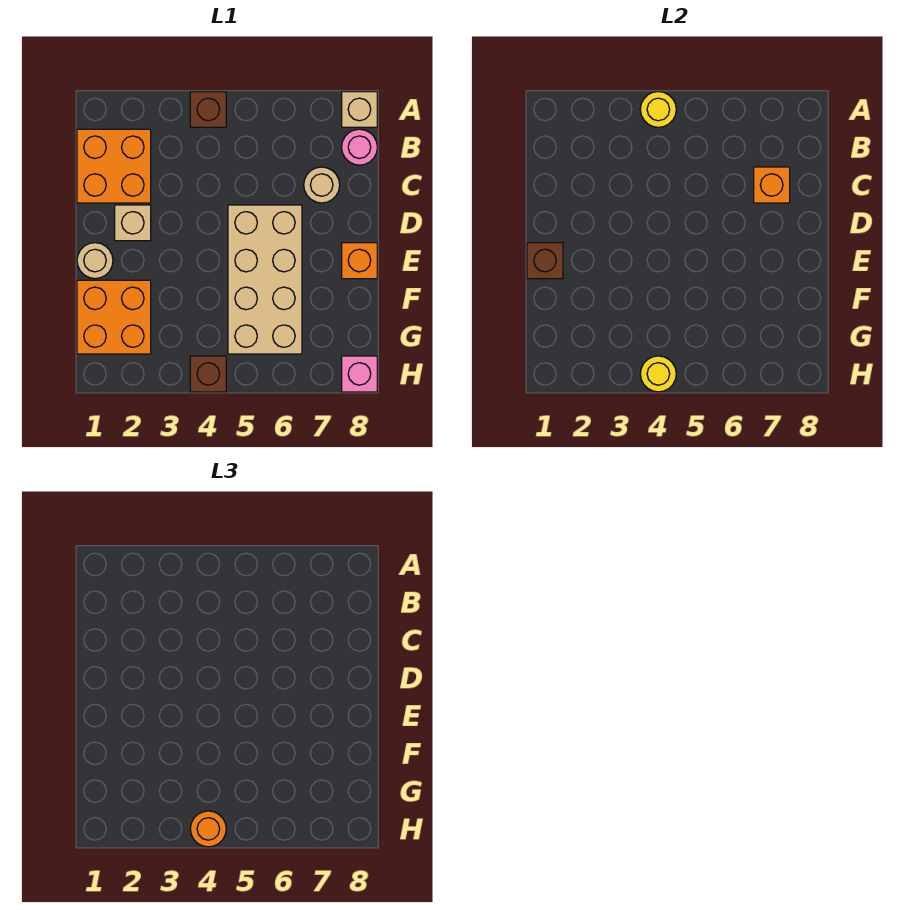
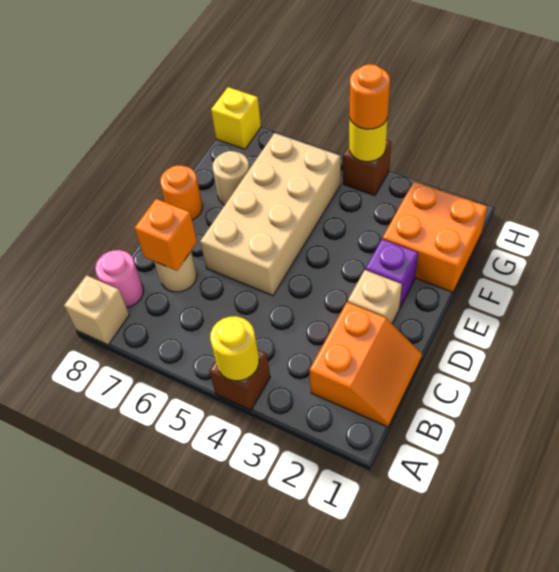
orange brick B1:C2 level 1 -> orange slope B1:C2 level 1 top 2
tan round brick E1 level 1 -> tan round brick F7 level 1
brown brick E1 level 2 -> none
none -> purple brick E2 level 1
orange brick E8 level 1 -> orange round brick E8 level 1
pink brick H8 level 1 -> yellow brick H8 level 1

